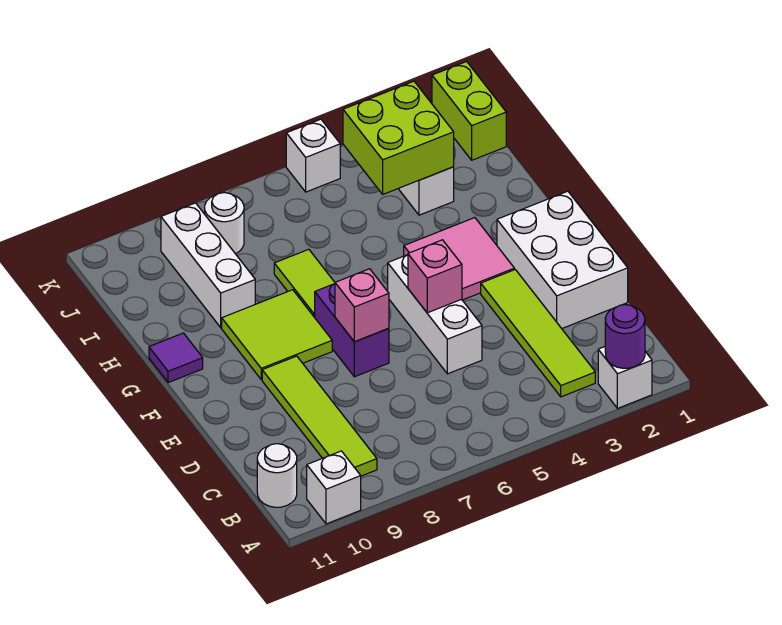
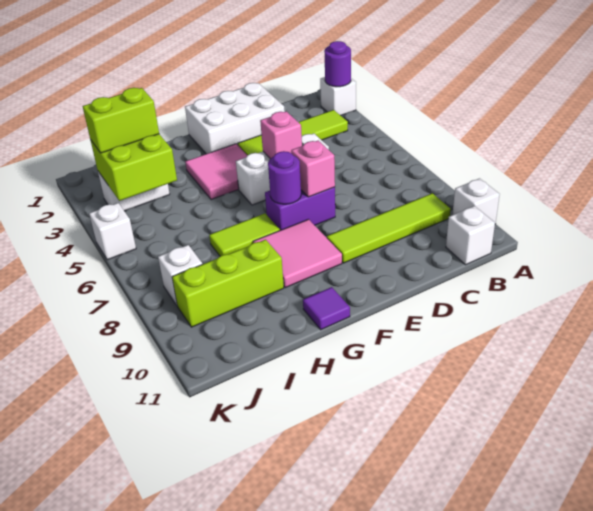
white round brick B11 level 1 -> white brick B11 level 1
none -> purple round brick F7 level 2
lime tile F8:G9 level 1 -> pink tile F8:G9 level 1
white brick H9:J9 level 1 -> lime brick H9:J9 level 1
lime brick J1:K1 level 1 -> lime brick I3:J3 level 3
white round brick J8 level 1 -> white brick J8 level 1

